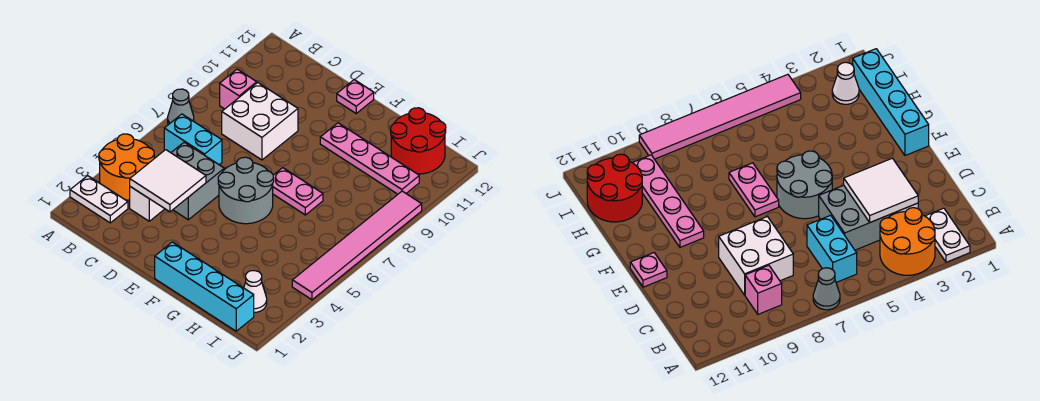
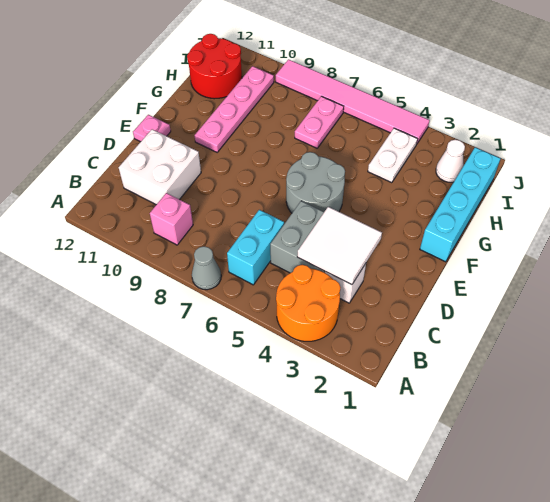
white plate A2:B2 level 1 -> white plate H4:I4 level 1
white brick C8:D9 level 1 -> white brick C10:D11 level 1
pink plate F7:G7 level 1 -> pink plate H7:I7 level 1

